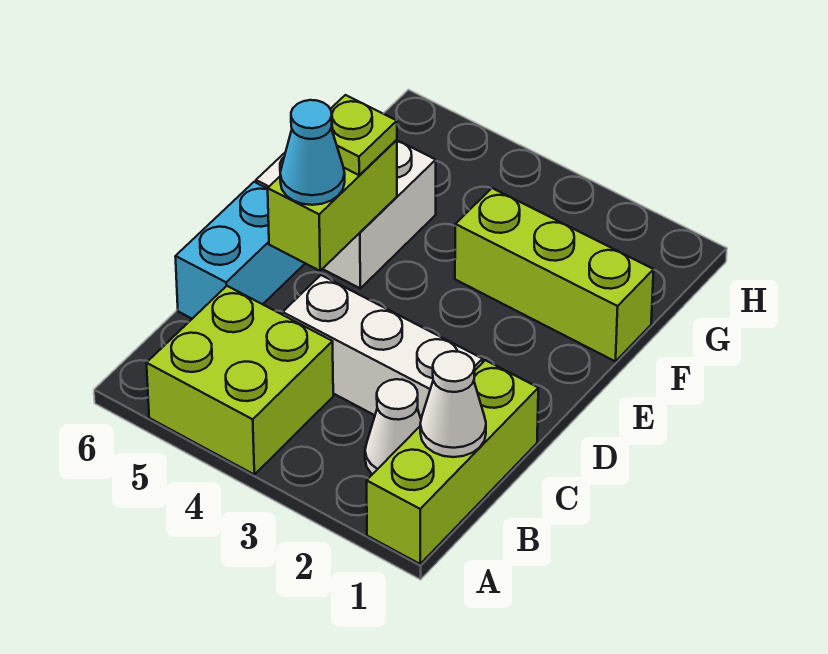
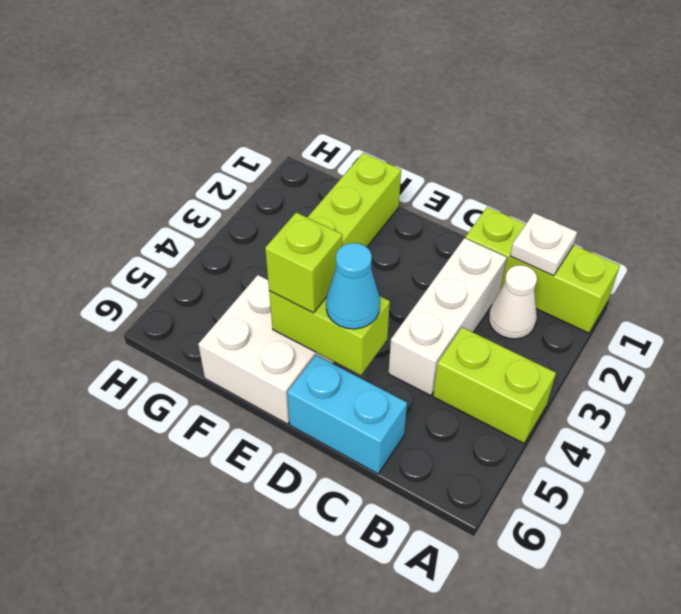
lime brick A4:B5 level 1 -> lime brick A4:B4 level 1
white cone B1 level 2 -> white plate B1 level 2
lime plate E5 level 3 -> lime brick E5 level 3

